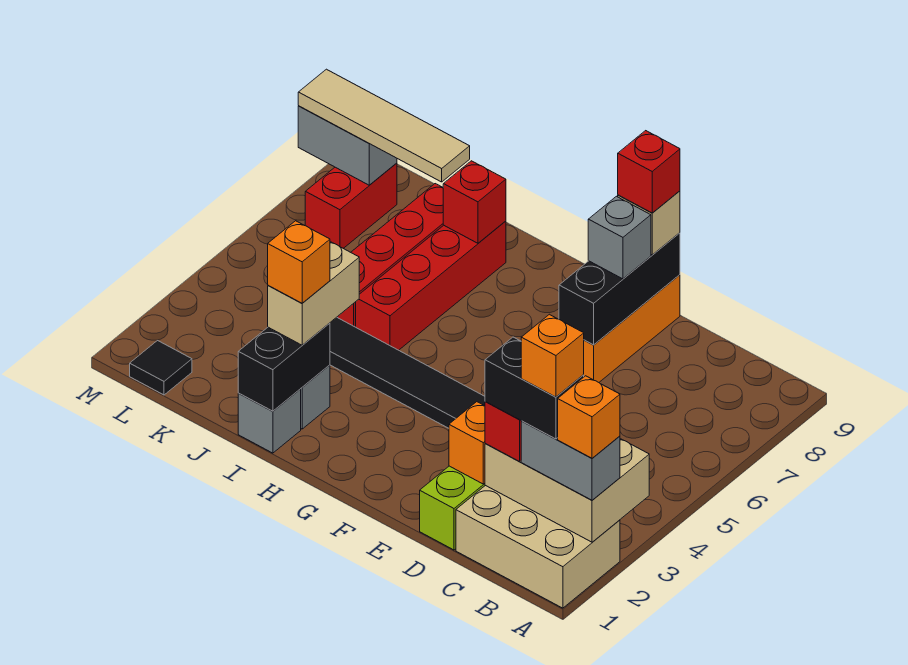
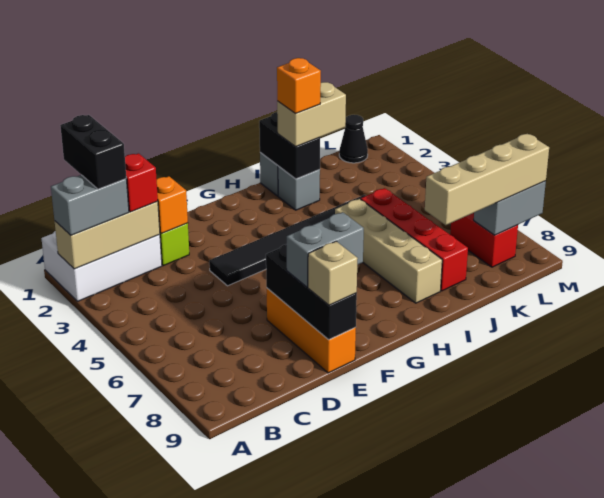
tan brick A1:C2 level 1 -> white brick A1:C2 level 1
tan brick A2:C3 level 2 -> tan brick A2:C2 level 2
orange brick A2 level 4 -> none
black brick B2:C2 level 4 -> black brick B1:B2 level 4
orange brick B2 level 5 -> none
grey brick E8 level 3 -> grey brick E8:F8 level 3
red brick E9 level 4 -> none
tan brick I2:I3 level 3 -> tan brick I2:J2 level 3
red brick I5:I8 level 1 -> tan brick I5:I8 level 1
red brick I8 level 2 -> none
tan tile J8:M8 level 3 -> tan brick J8:M8 level 3
black tile L1 level 1 -> black cone L1 level 1

